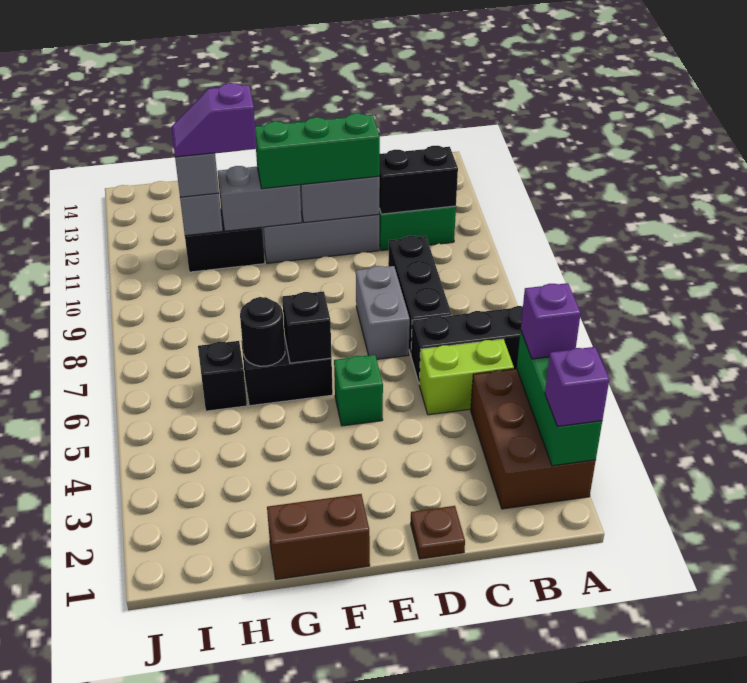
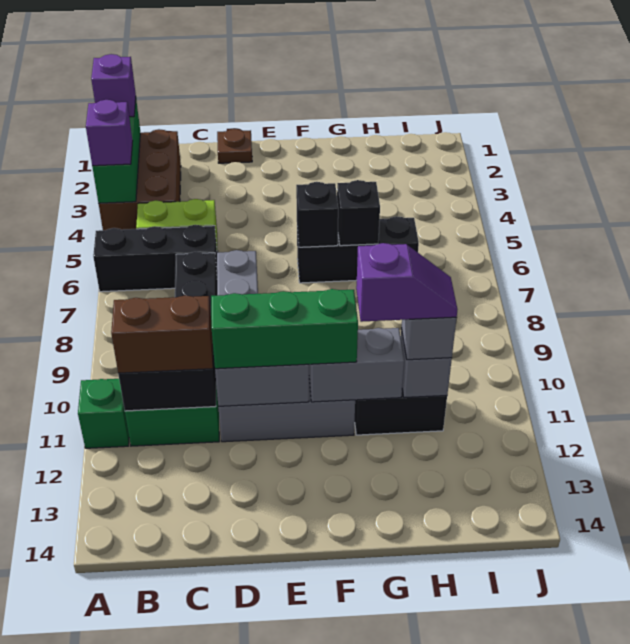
green brick E5 level 1 -> green brick A11 level 1
brown brick F1:G1 level 1 -> brown brick B11:C11 level 3
black round brick G6 level 2 -> black brick G6 level 2

